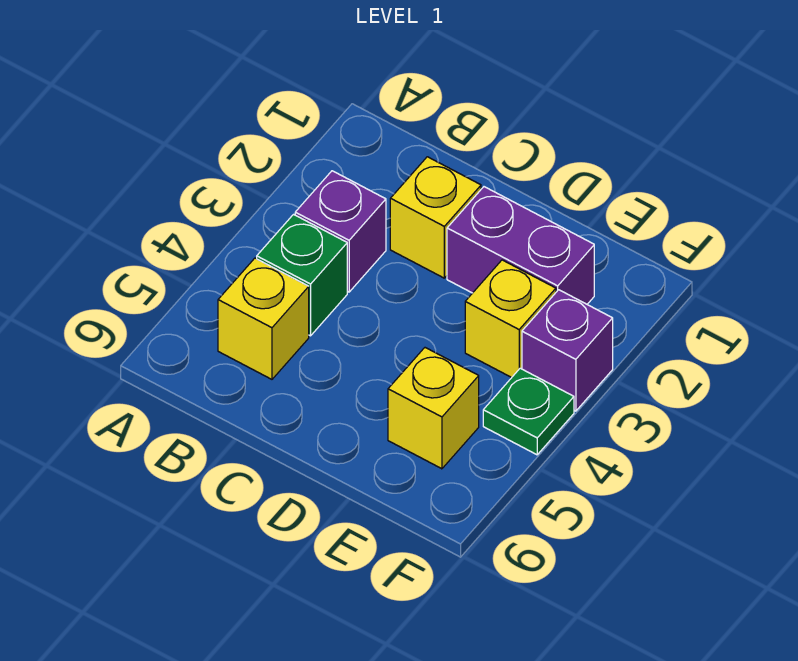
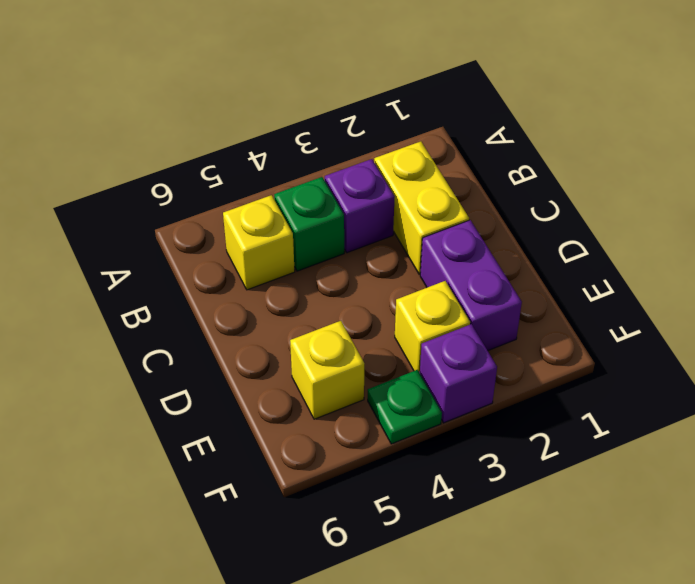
yellow brick C2 level 1 -> yellow brick B2:C2 level 1

